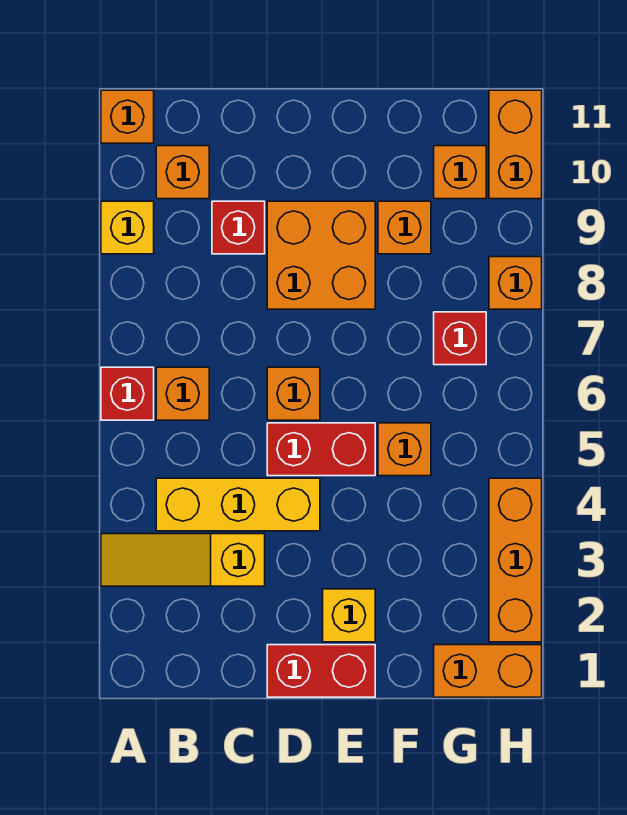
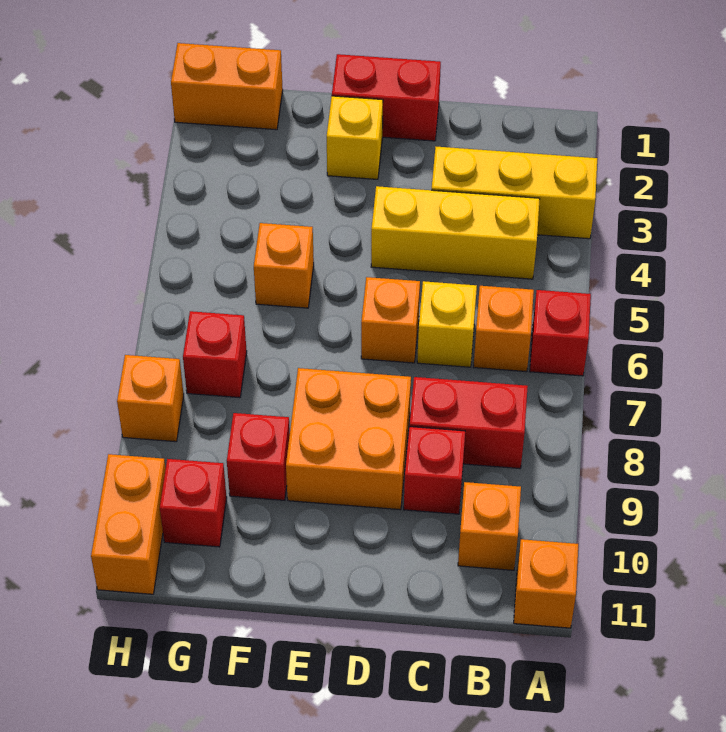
yellow slope A3:C3 level 1 top C -> yellow brick A3:C3 level 1
yellow brick A9 level 1 -> yellow brick C6 level 1
red brick D5:E5 level 1 -> red brick B8:C8 level 1
orange brick F9 level 1 -> red brick F9 level 1
orange brick G10 level 1 -> red brick G10 level 1
orange brick H2:H4 level 1 -> none

